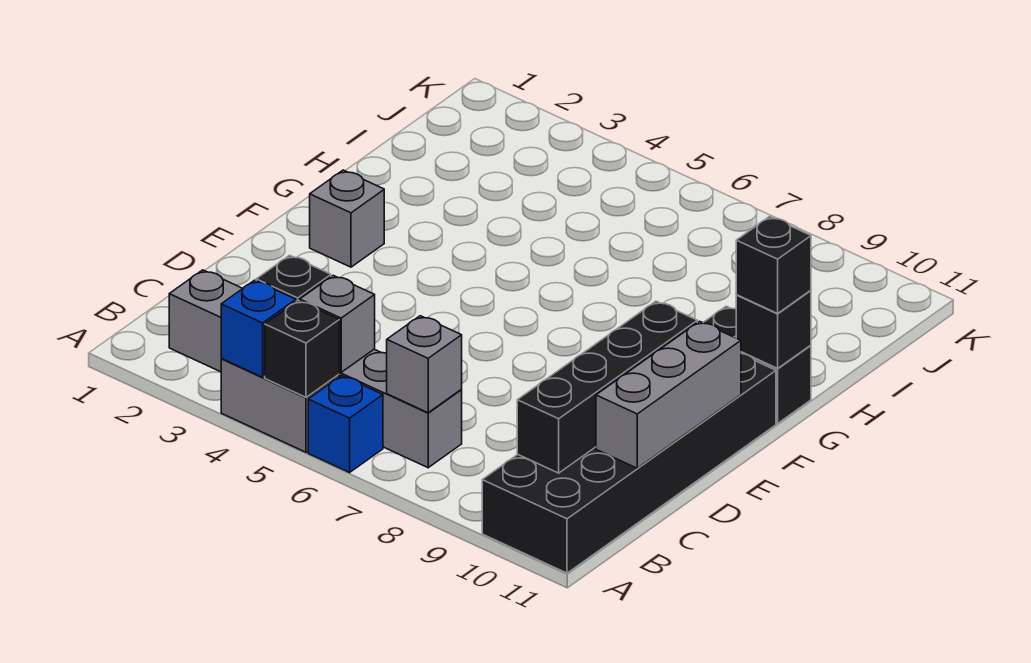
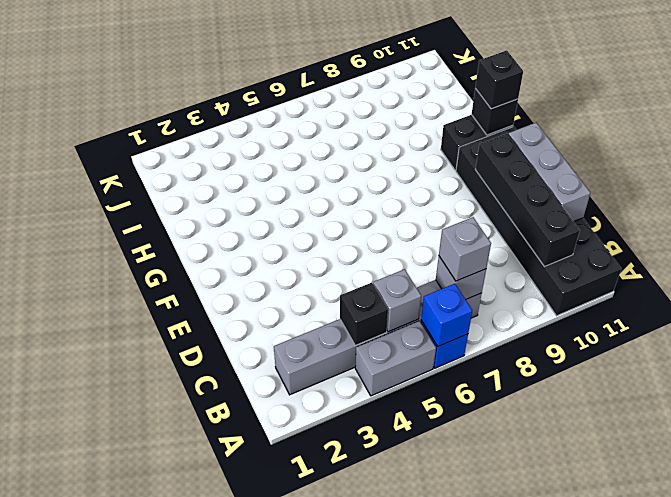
blue brick A4 level 2 -> blue brick A6 level 2
black brick A5 level 2 -> none
grey brick F2 level 1 -> grey brick B7 level 3

